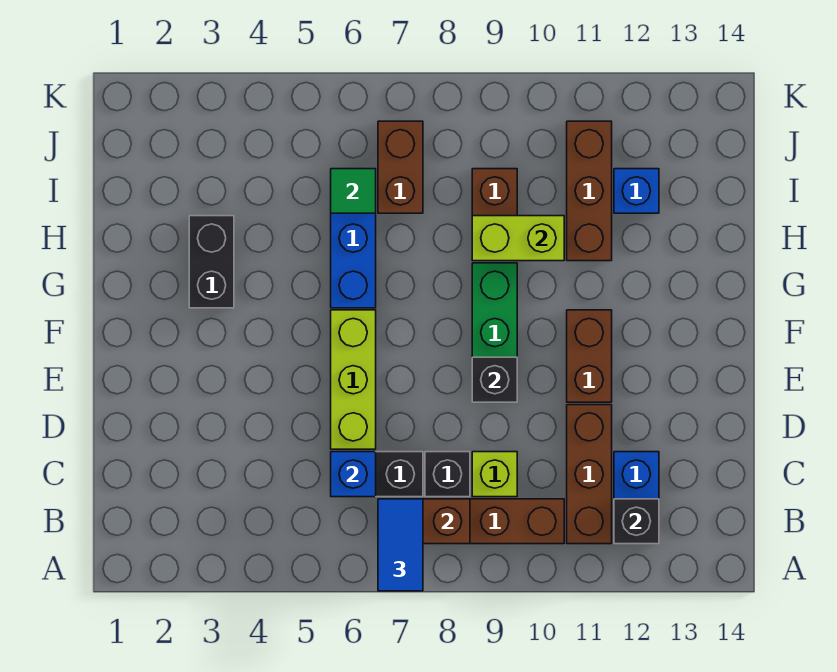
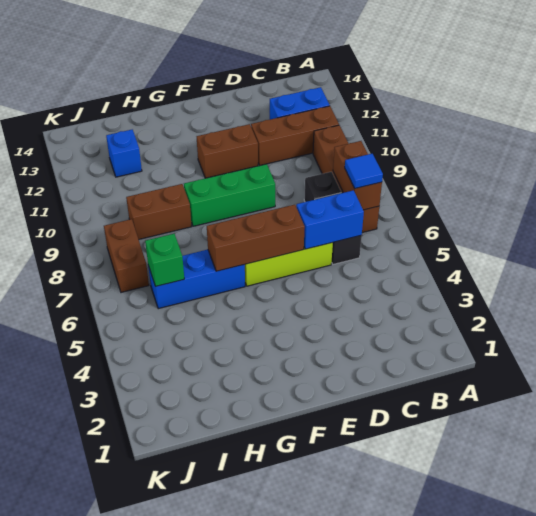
blue tile A7:B7 level 3 -> blue tile B7 level 3
black brick B12 level 2 -> none
blue brick C6 level 2 -> blue brick C6:D6 level 2
lime brick C9 level 1 -> none
black brick E9 level 2 -> none
black brick G3:H3 level 1 -> none
lime brick H9:H10 level 2 -> none
brown brick H11:J11 level 1 -> brown brick E6:G6 level 2
green tile I6 level 2 -> green brick I6 level 2
brown brick I7:J7 level 1 -> brown brick J7:J8 level 1

